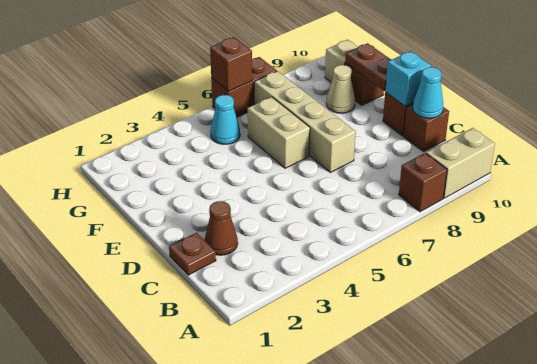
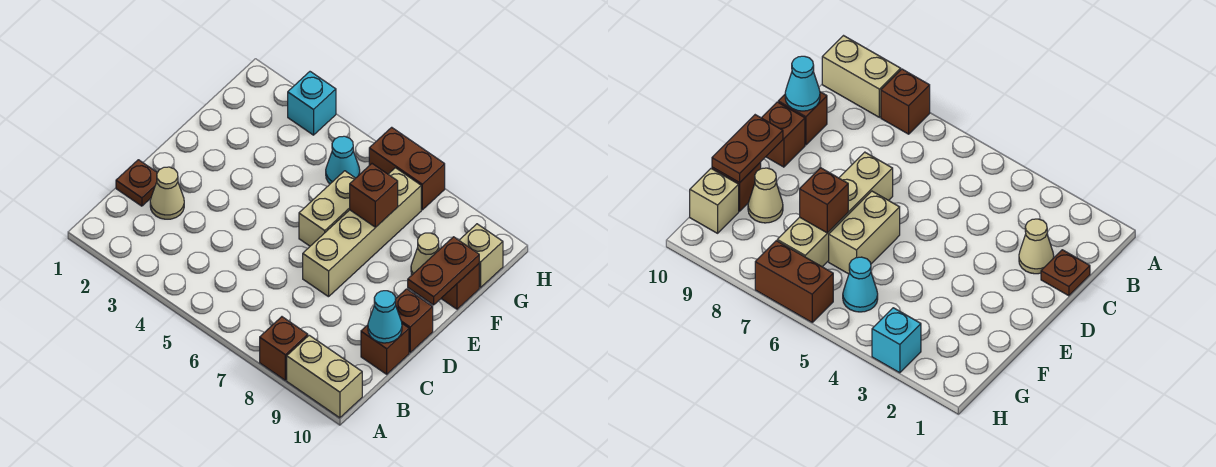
brown cone C2 level 1 -> tan cone C2 level 1
cyan brick D10 level 2 -> cyan brick H3 level 1
brown brick H6 level 2 -> brown brick F7 level 2

